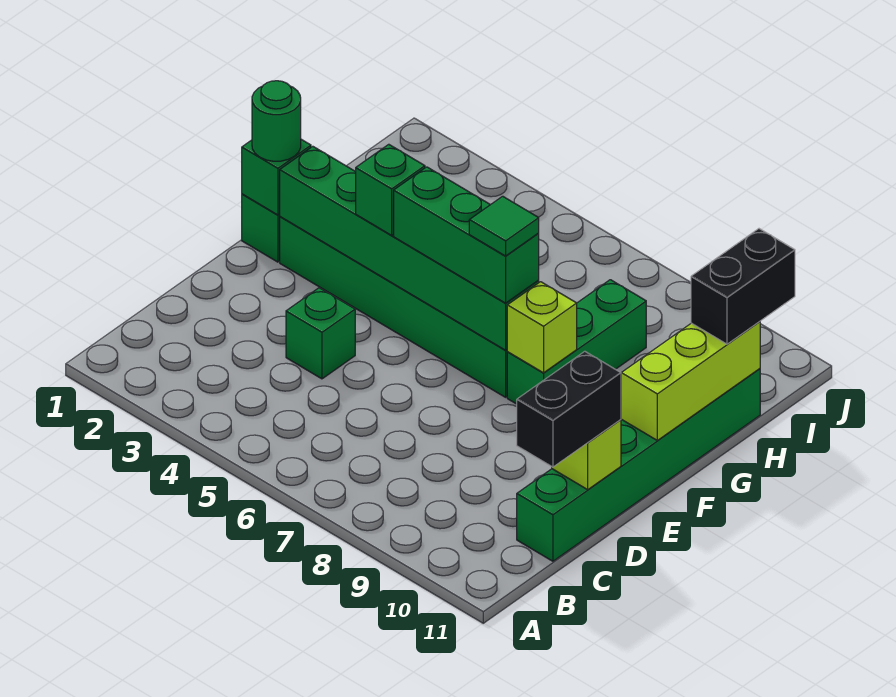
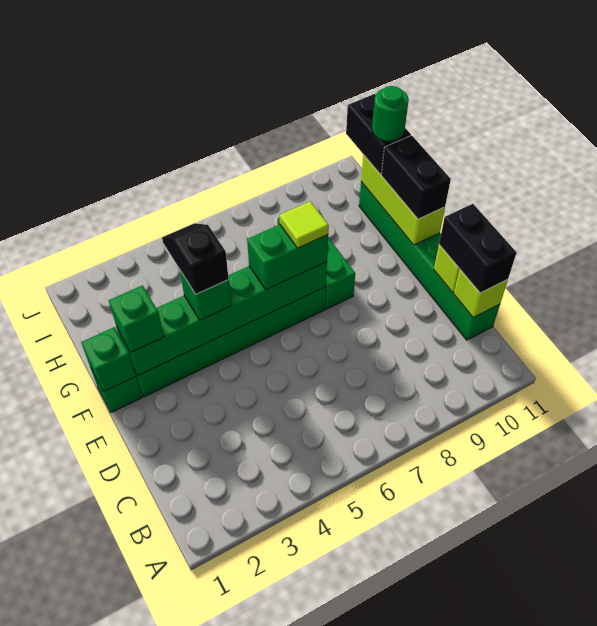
green brick D4 level 1 -> green brick F2 level 3
green round brick F1 level 3 -> green round brick H11 level 4
none -> black slope F4:G4 level 4 top F
green brick F5:F7 level 3 -> green brick F6:F7 level 3
green tile F7 level 4 -> lime tile F7 level 4
lime brick F8 level 2 -> lime brick C11 level 2
none -> black brick F11:G11 level 3

